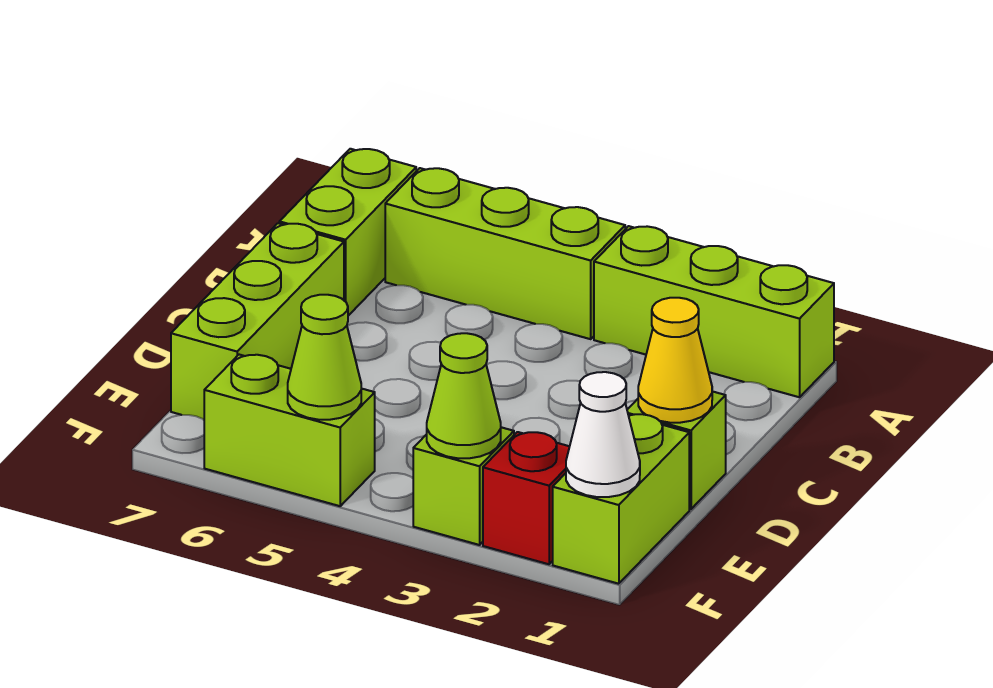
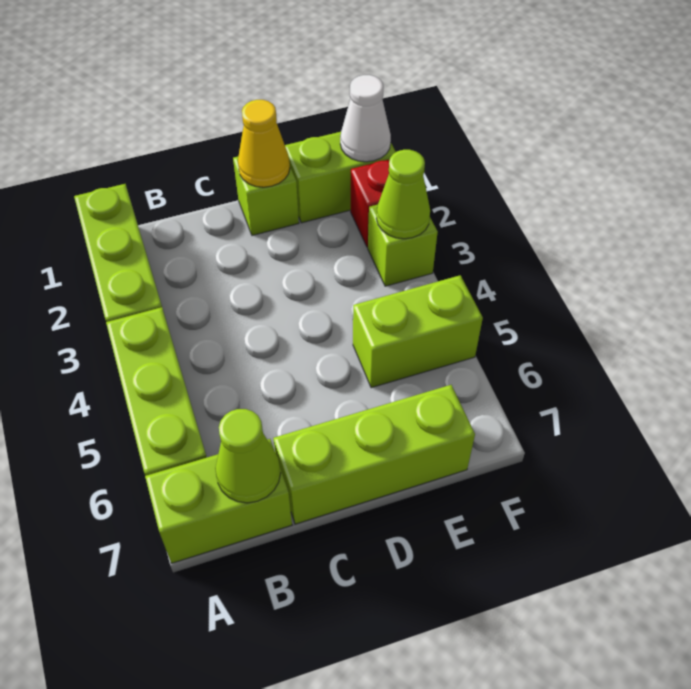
lime brick F5:F6 level 1 -> lime brick E5:F5 level 1
lime cone F5 level 2 -> lime cone B7 level 2

